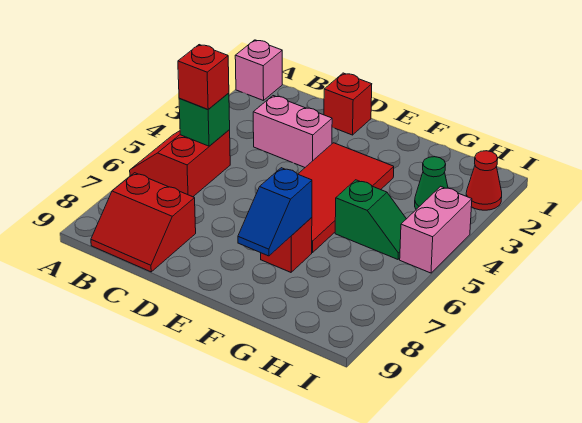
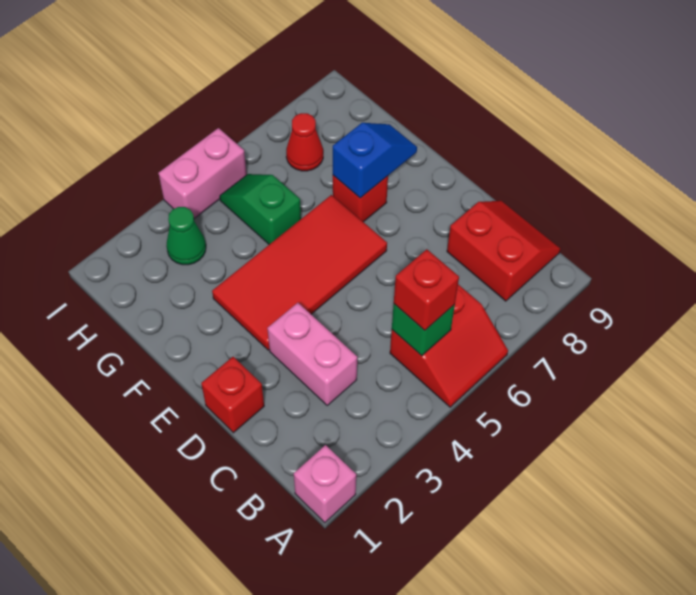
red cone I2 level 1 -> red cone H7 level 1

